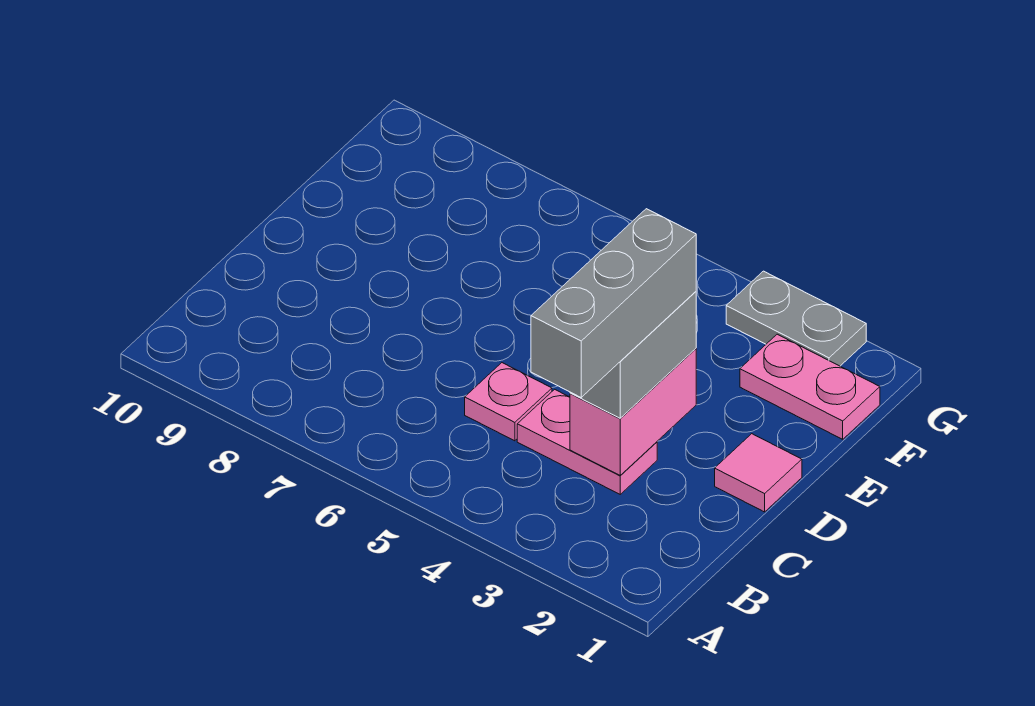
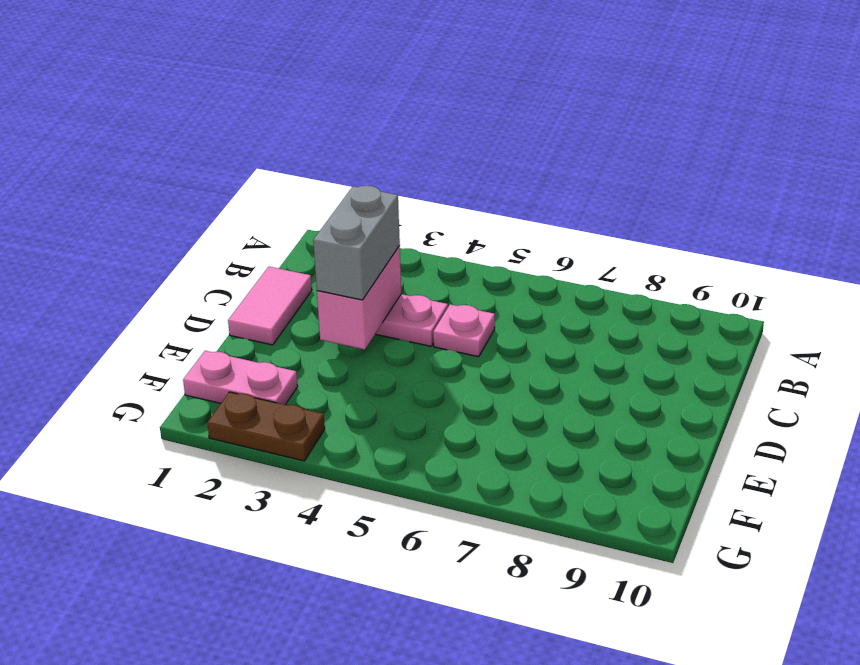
grey brick B3:D3 level 4 -> none
pink tile D1 level 1 -> pink tile C1:D1 level 1
grey plate G2:G3 level 1 -> brown plate G2:G3 level 1

